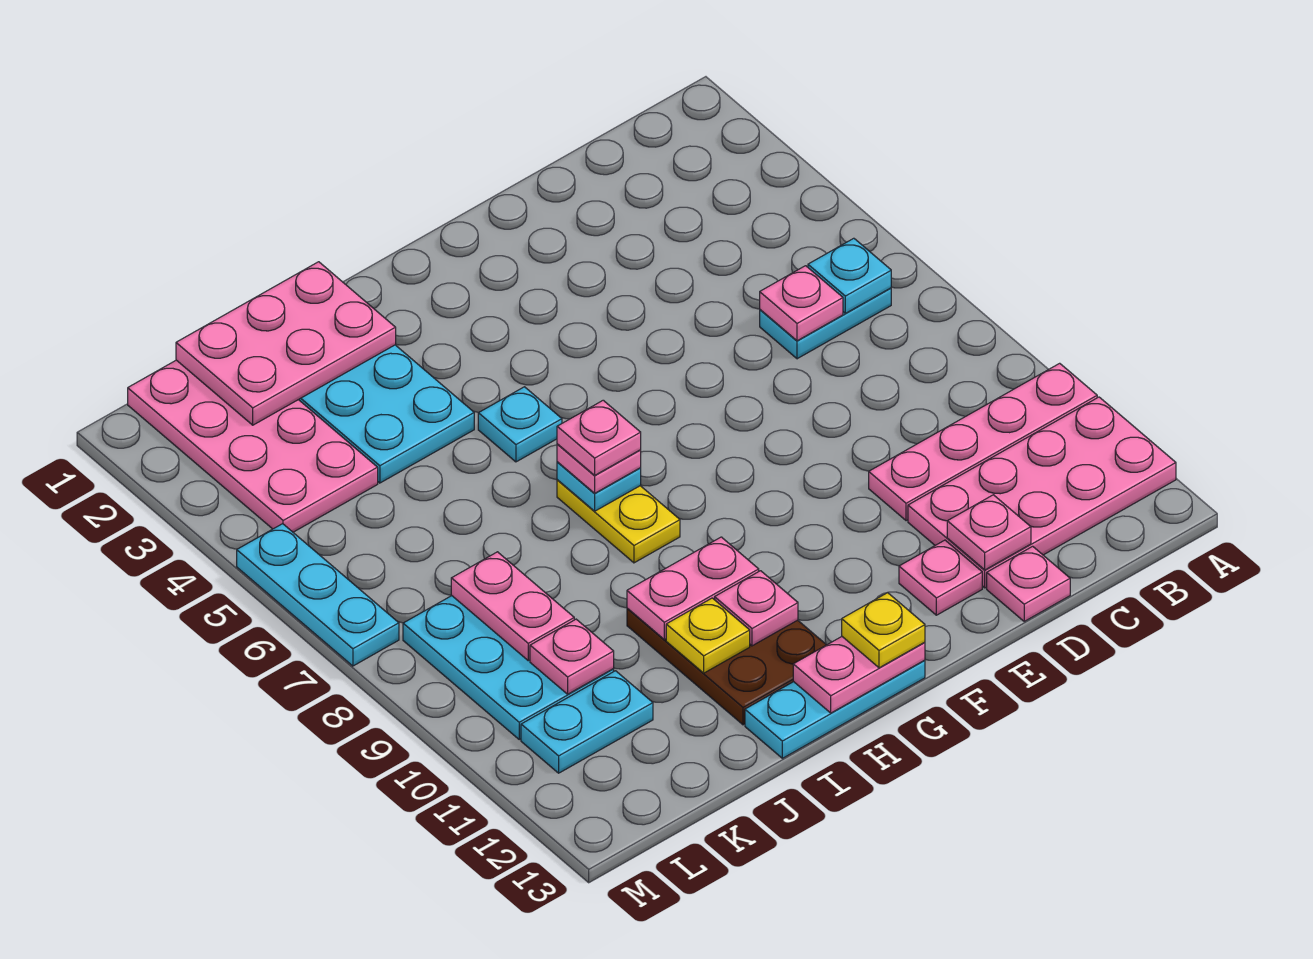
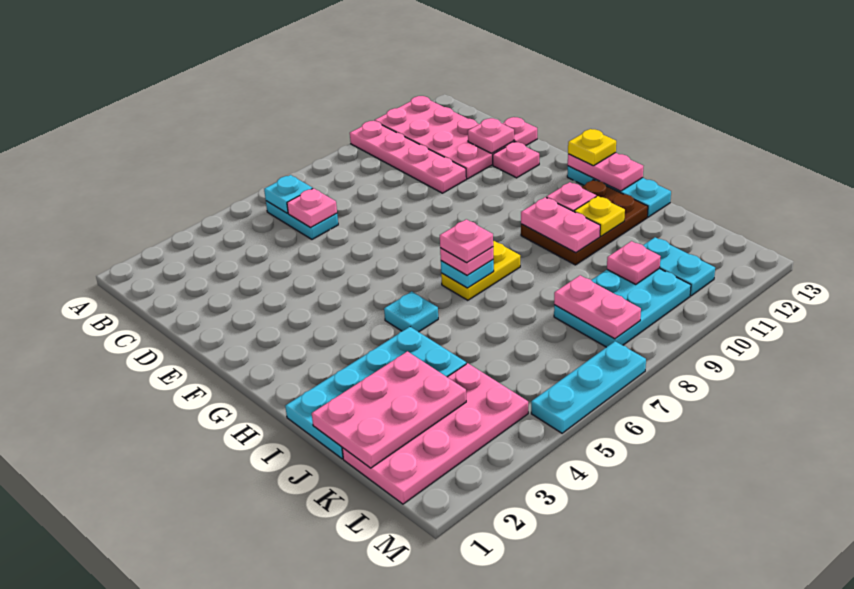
pink plate I1:K2 level 2 -> pink plate J1:K3 level 2
pink plate K8:K9 level 2 -> pink plate K8:L8 level 2

